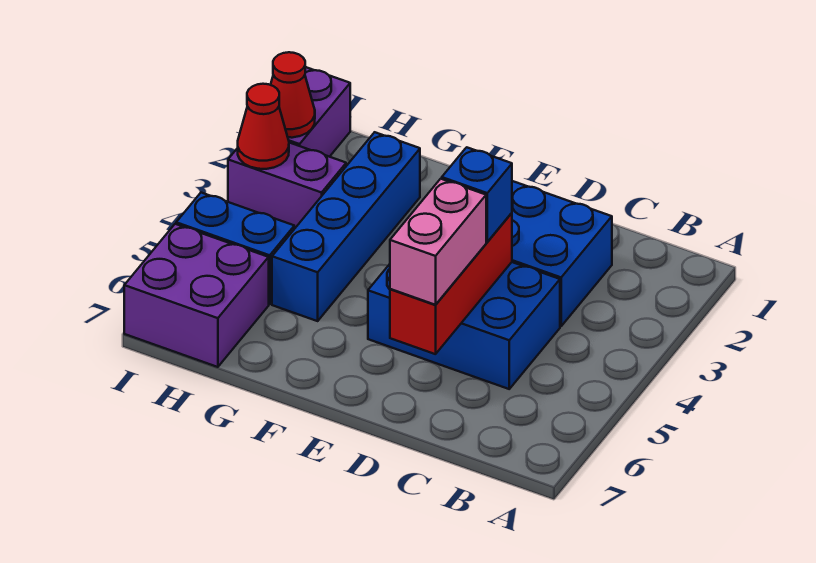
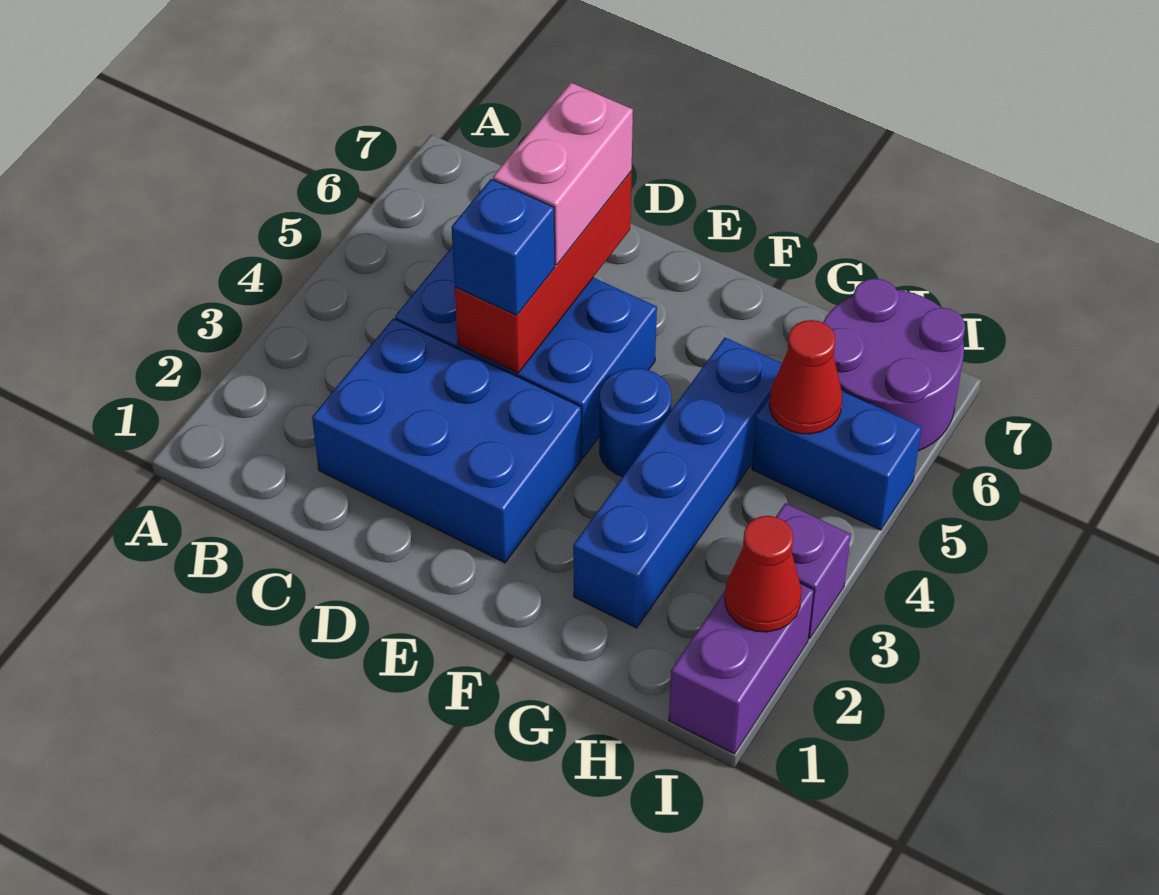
none -> blue round brick F4 level 1
purple brick H3:I3 level 1 -> purple brick I3 level 1
purple brick H6:I7 level 1 -> purple round brick H6:I7 level 1
red cone I3 level 2 -> red cone H5 level 2

